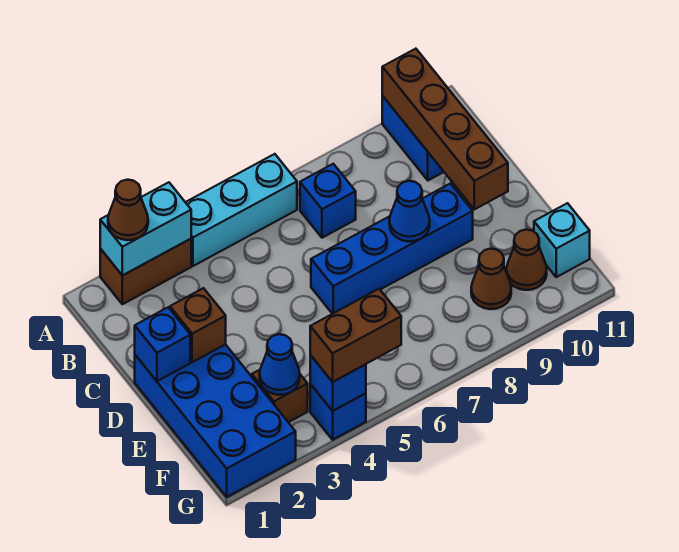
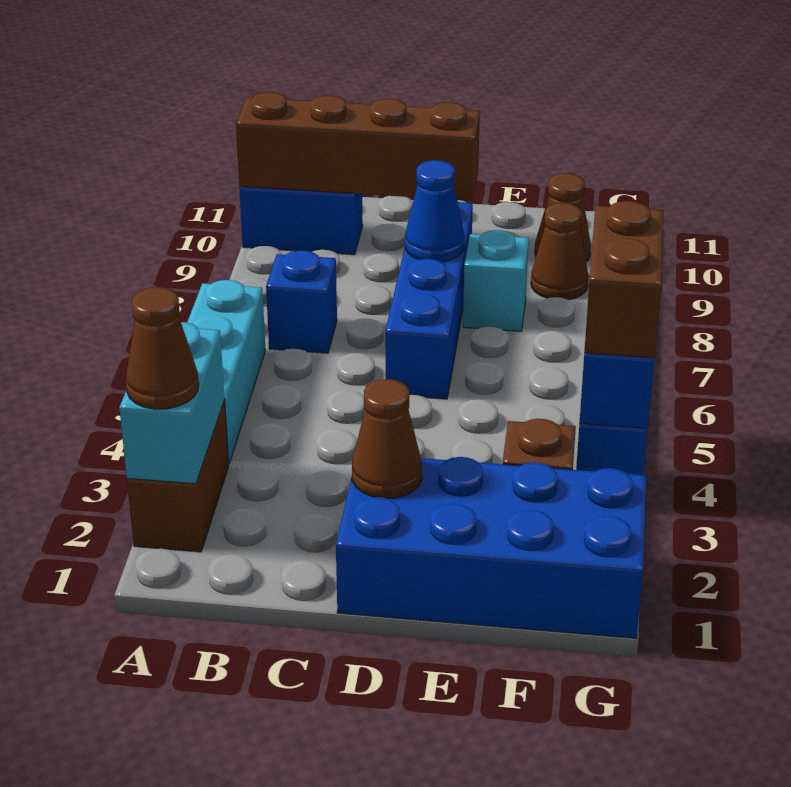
blue brick D1 level 2 -> none
brown brick D2 level 2 -> brown cone D2 level 2
blue cone F3 level 2 -> none
cyan brick F11 level 1 -> cyan brick E8 level 1

